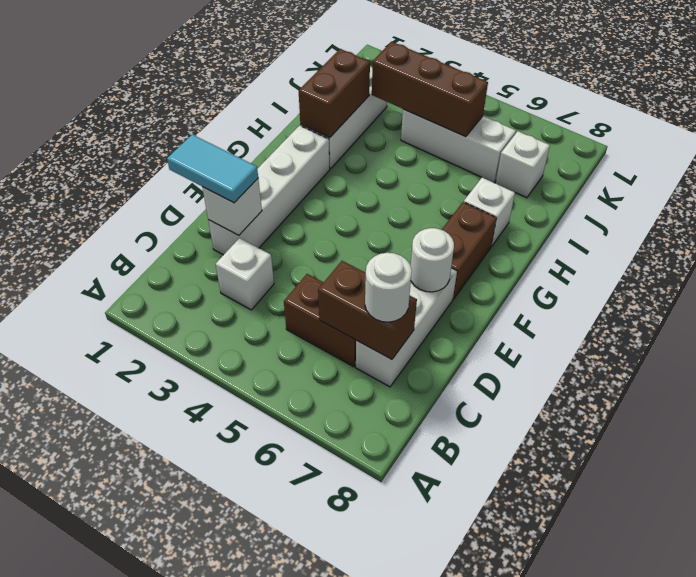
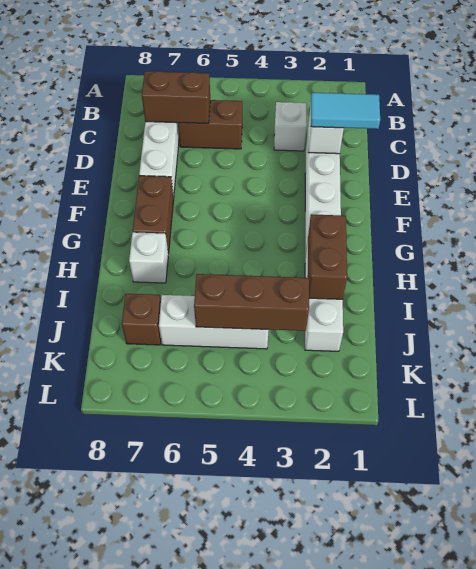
white round brick C7 level 3 -> none
white round brick E7 level 2 -> none
white brick J7 level 1 -> brown brick J7 level 1

